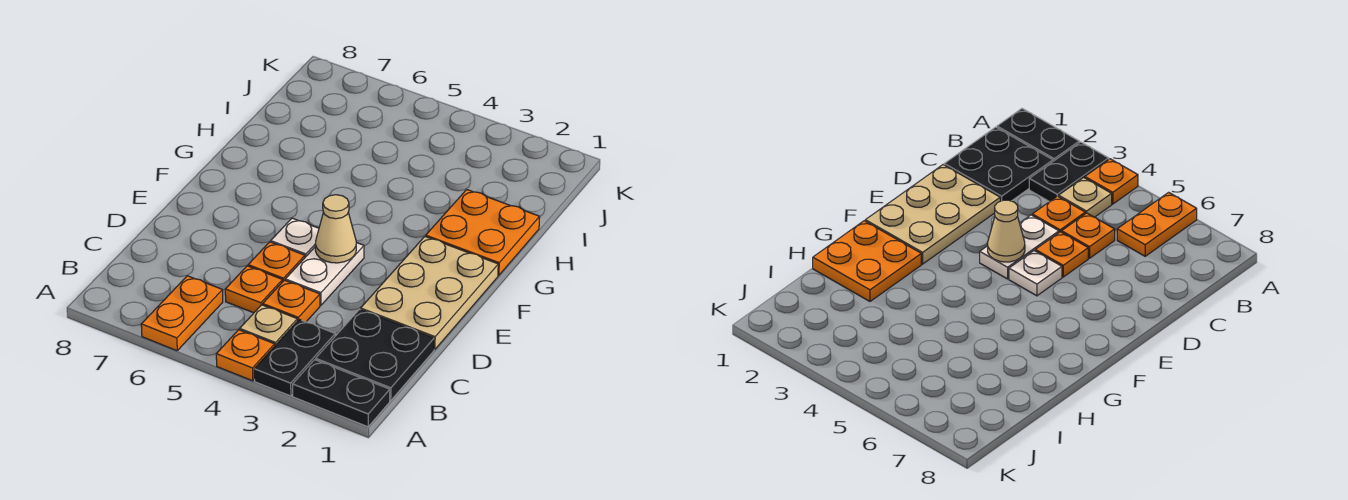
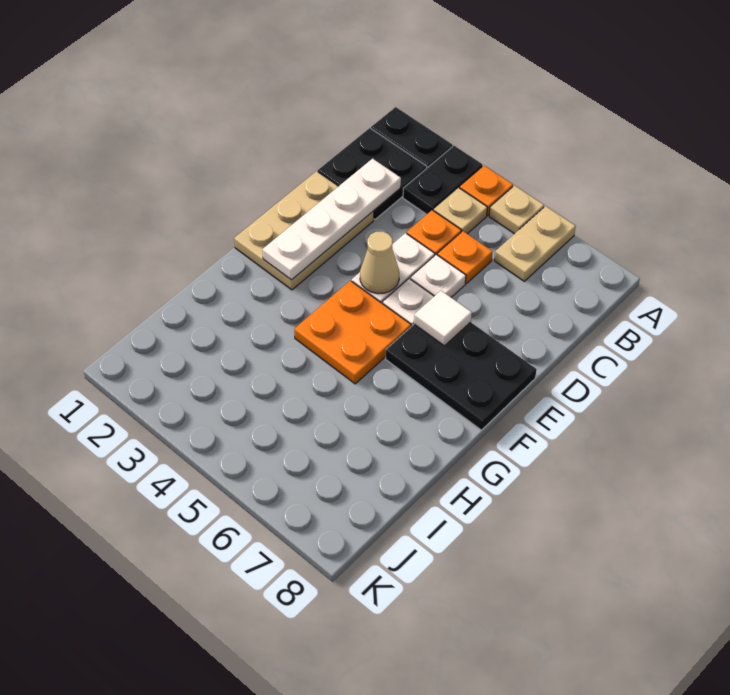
none -> tan plate A5 level 1
orange plate A6:B6 level 1 -> tan plate A6:B6 level 1
none -> white plate C2:F2 level 2
orange plate D5 level 1 -> white plate D5 level 1
none -> black plate E6:F8 level 1
none -> white tile E6 level 2
orange plate G1:H2 level 1 -> orange plate F4:G5 level 1

